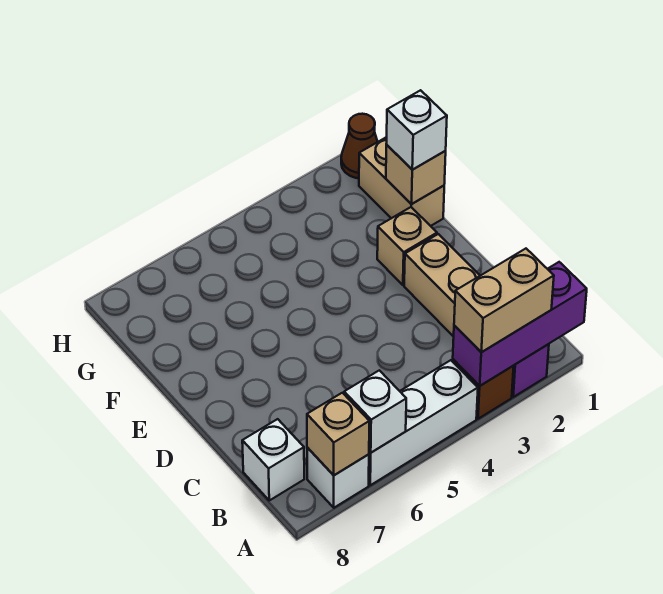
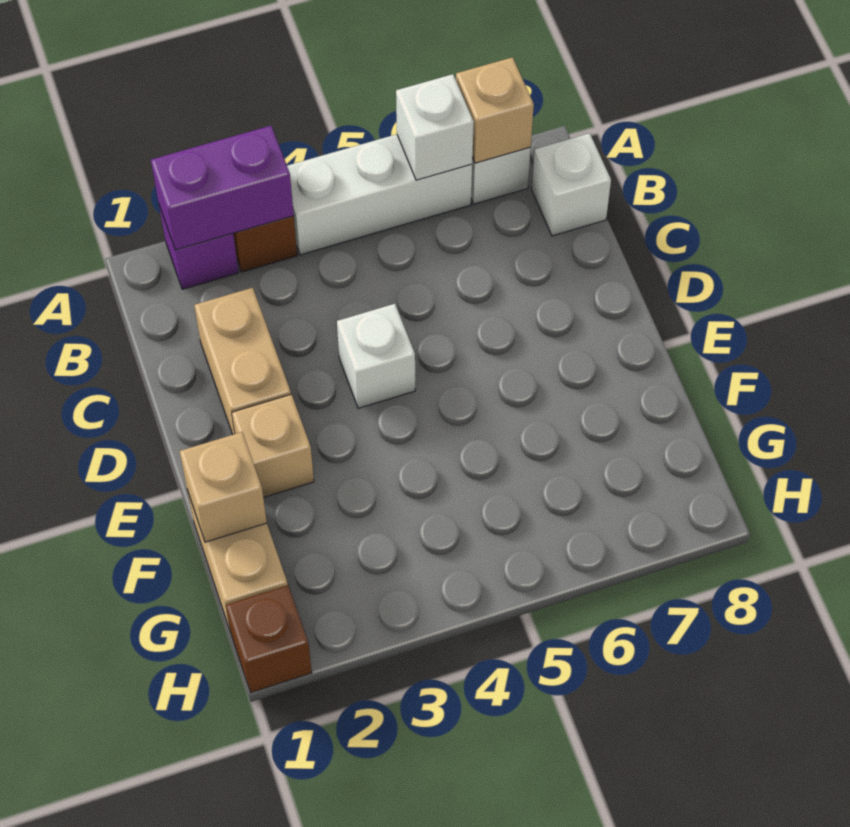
purple brick A1:A3 level 2 -> purple brick A2:A3 level 2
tan brick A2:A3 level 3 -> none
white brick F1 level 3 -> white brick D4 level 1
brown cone H1 level 1 -> brown brick H1 level 1

